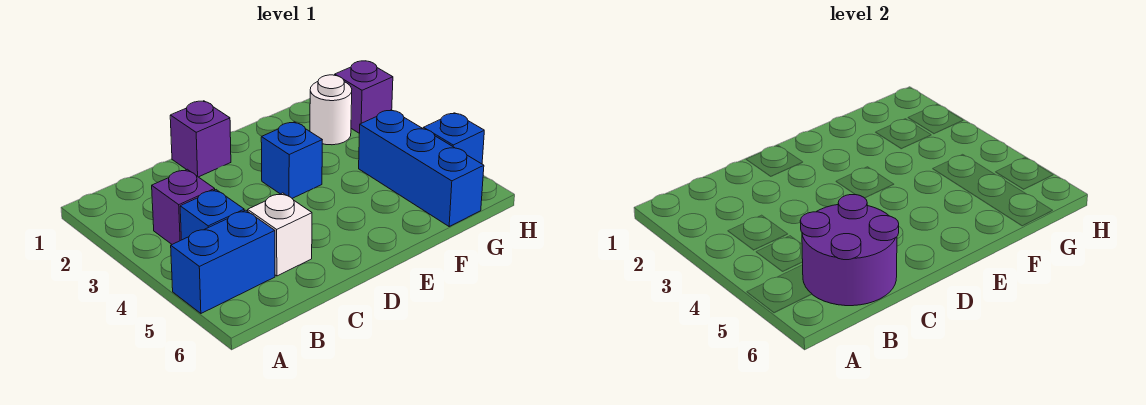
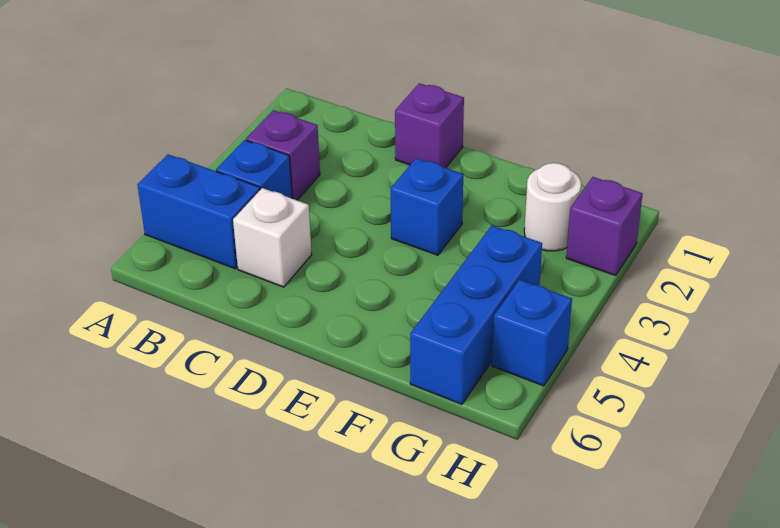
purple round brick B5:C6 level 2 -> none

